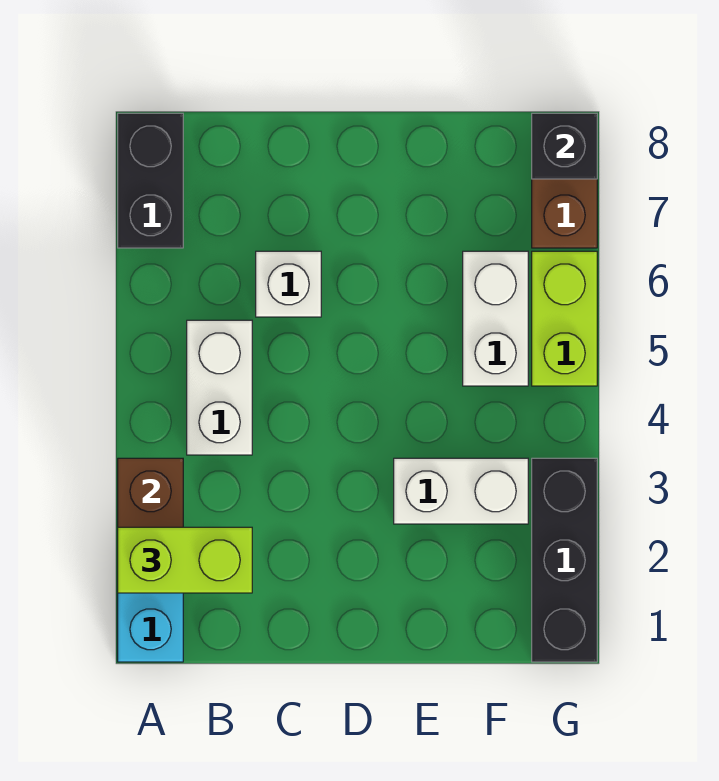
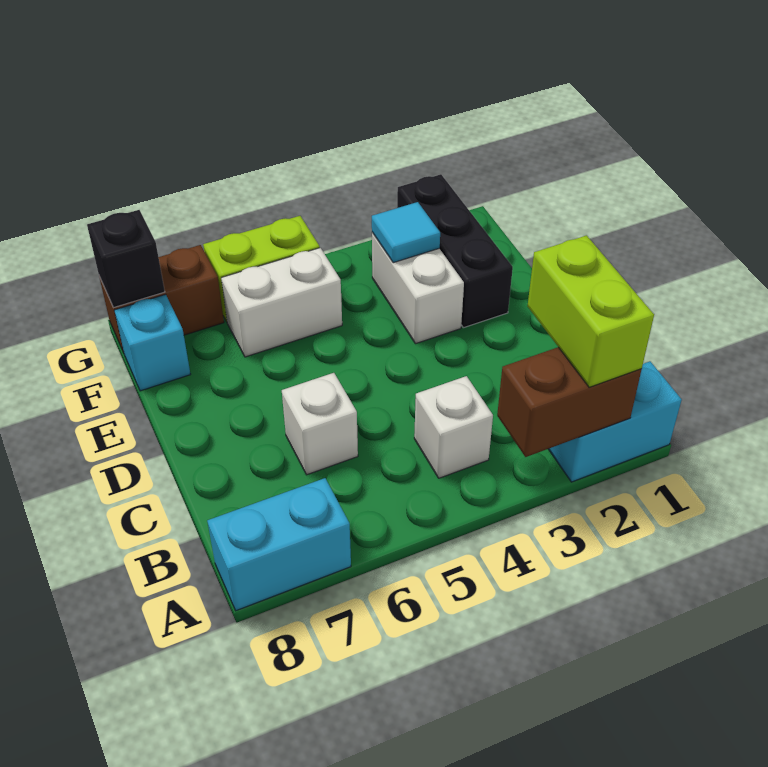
black brick A7:A8 level 1 -> cyan brick A7:A8 level 1
white brick B4:B5 level 1 -> white brick B4 level 1
none -> cyan tile F3 level 2
none -> cyan brick F8 level 1
black brick G1:G3 level 1 -> black brick E2:G2 level 1

